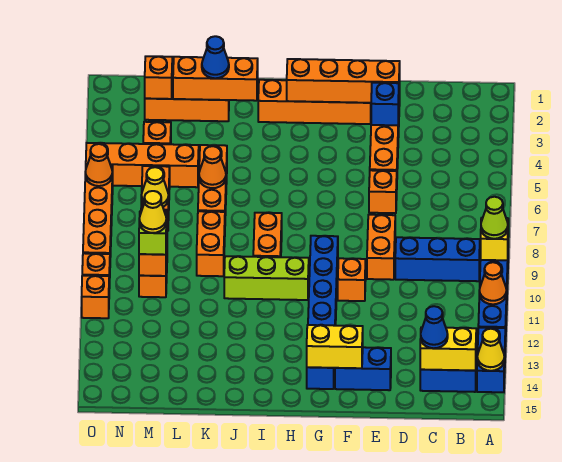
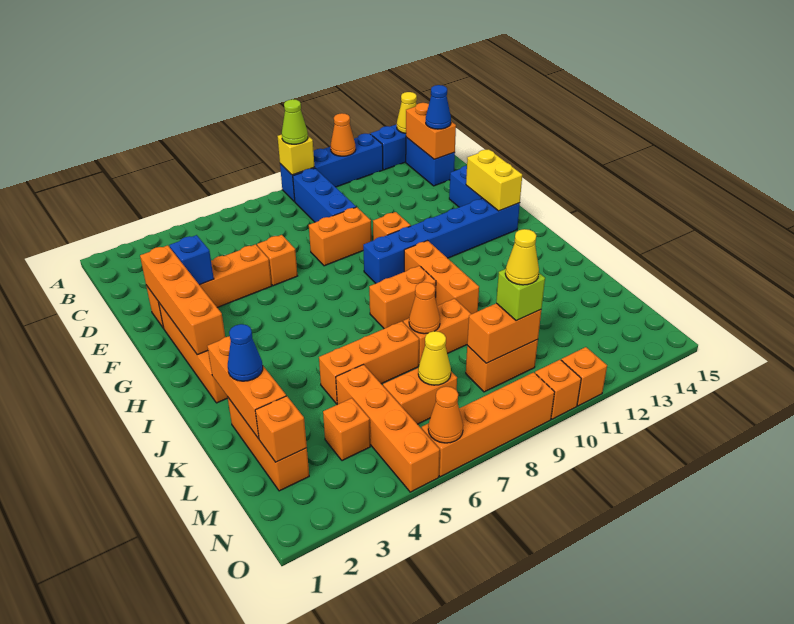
yellow brick B14:C14 level 2 -> orange brick B14:C14 level 2
lime brick H10:J10 level 1 -> orange brick H10:J10 level 1
orange cone K6 level 2 -> orange cone K8 level 2

